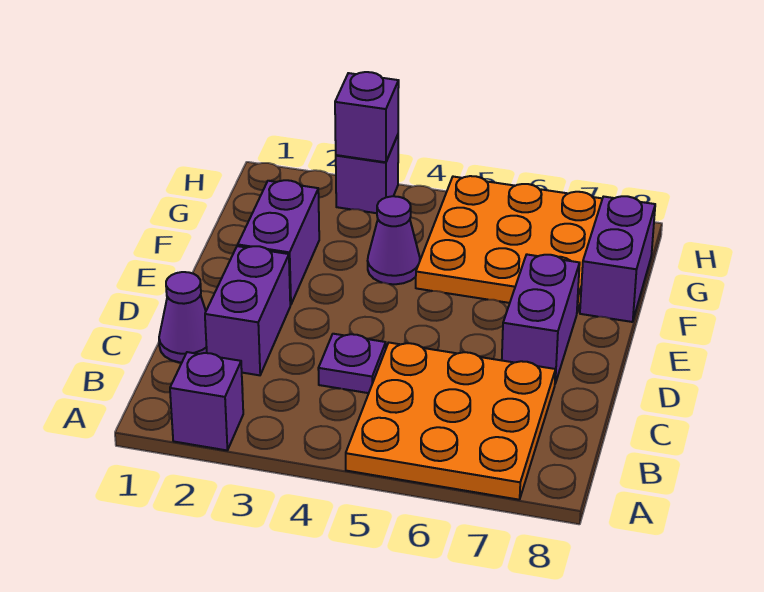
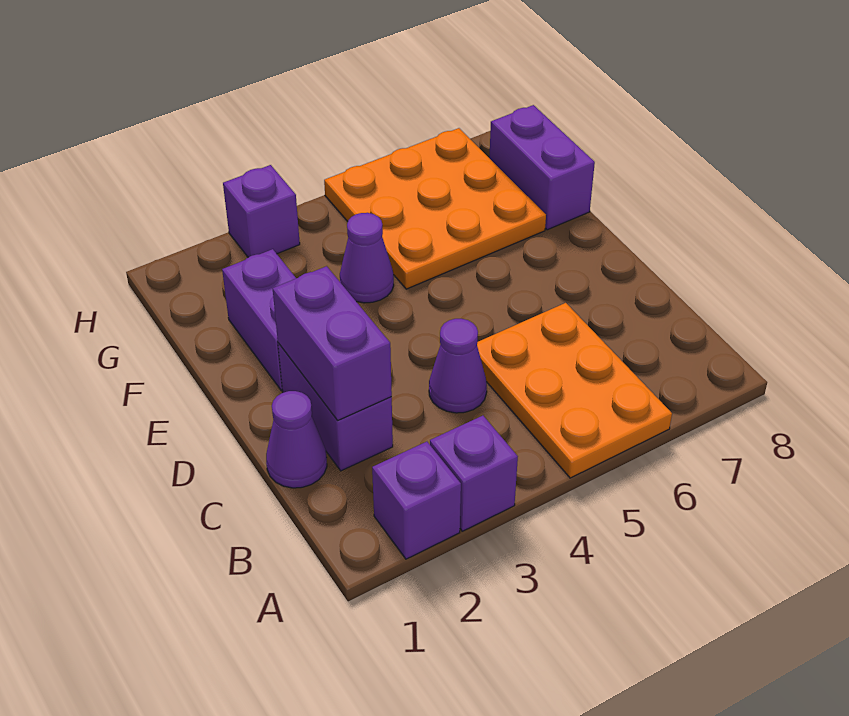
orange plate A5:C7 level 1 -> orange plate A5:C6 level 1
purple plate C4 level 1 -> purple cone C4 level 1
purple brick D7:E7 level 1 -> purple brick C2:D2 level 2
purple brick H3 level 2 -> purple brick A3 level 1

